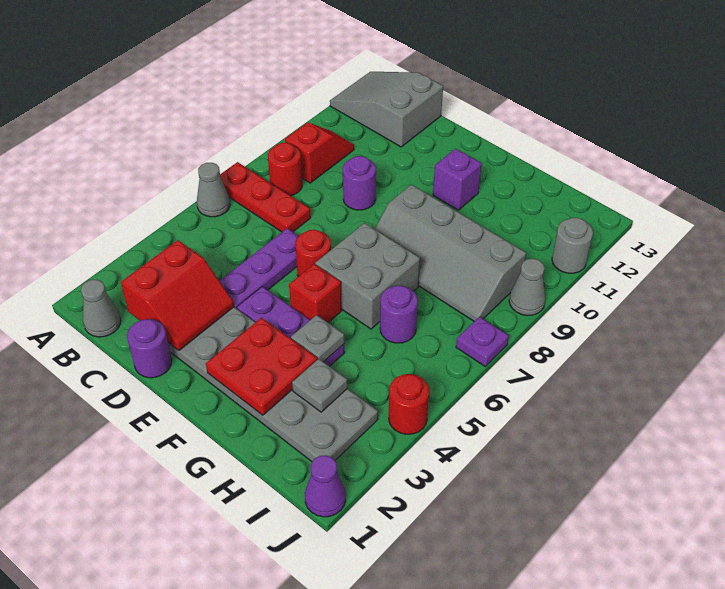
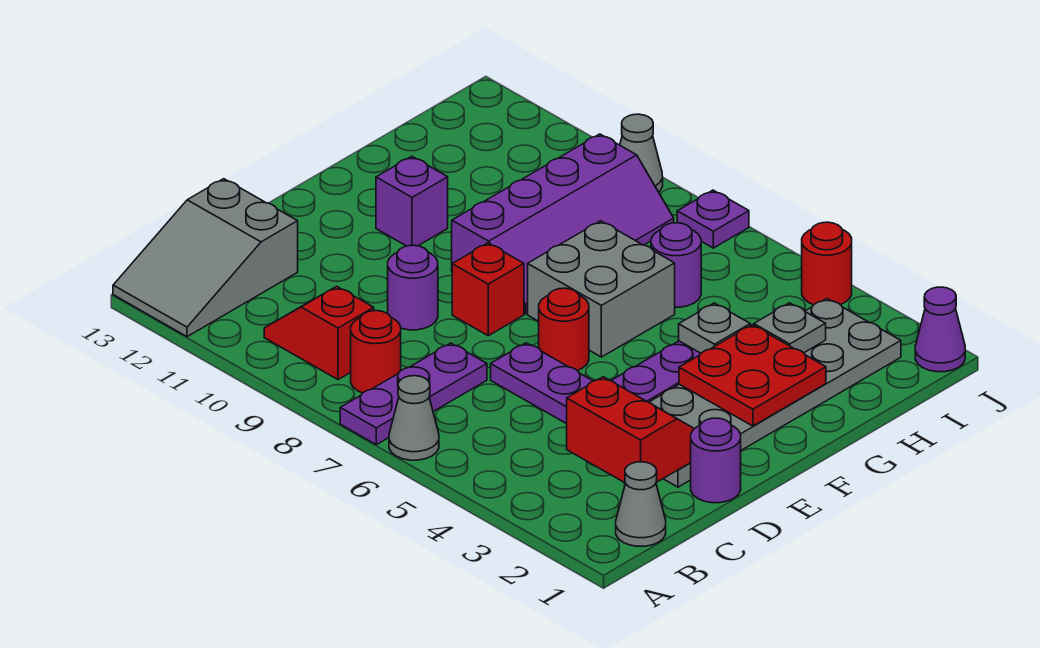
red plate A7:C7 level 1 -> purple plate A7:C7 level 1
red brick F5 level 1 -> red brick E8 level 1
grey slope F8:I9 level 1 top 9 -> purple slope F8:I9 level 1 top 9
grey round brick J11 level 1 -> none

